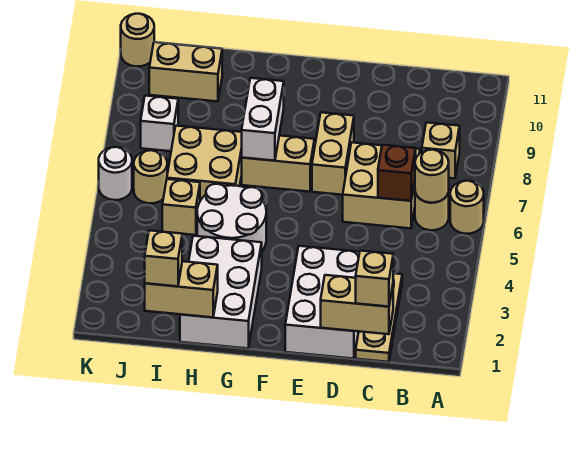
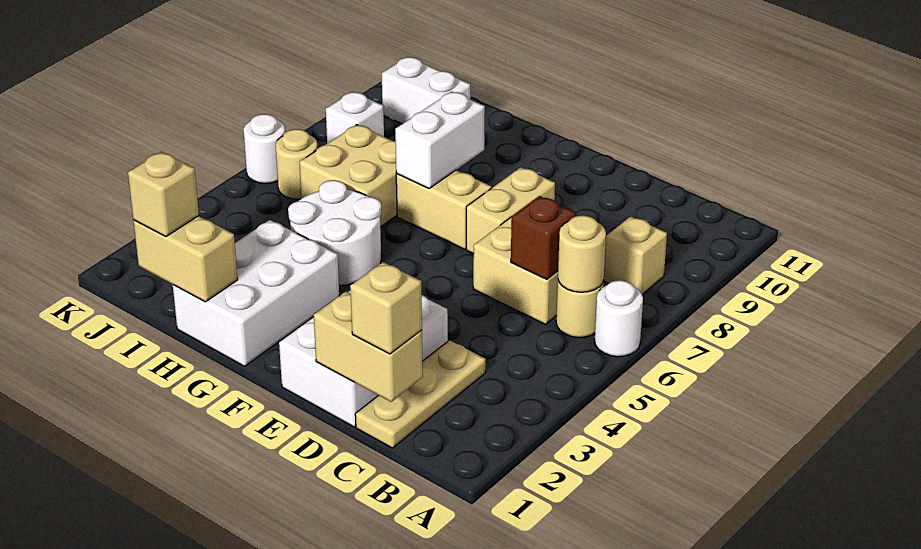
tan round brick A6 level 1 -> white round brick A6 level 1
tan brick I5 level 1 -> none
tan brick I10:J10 level 1 -> white brick I10:J10 level 1
tan round brick K11 level 1 -> none

